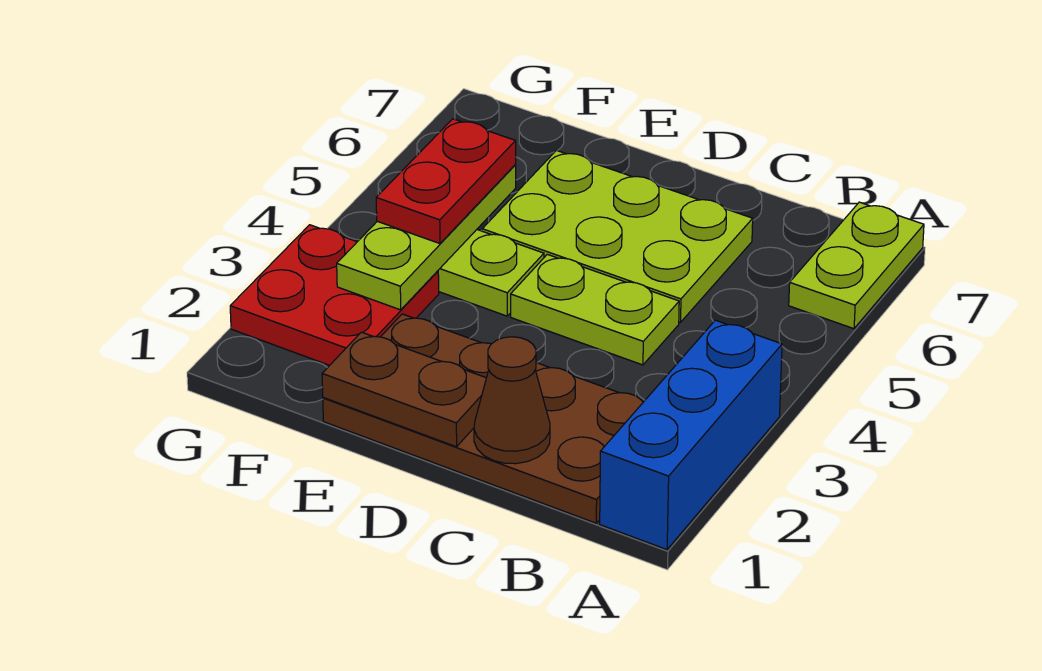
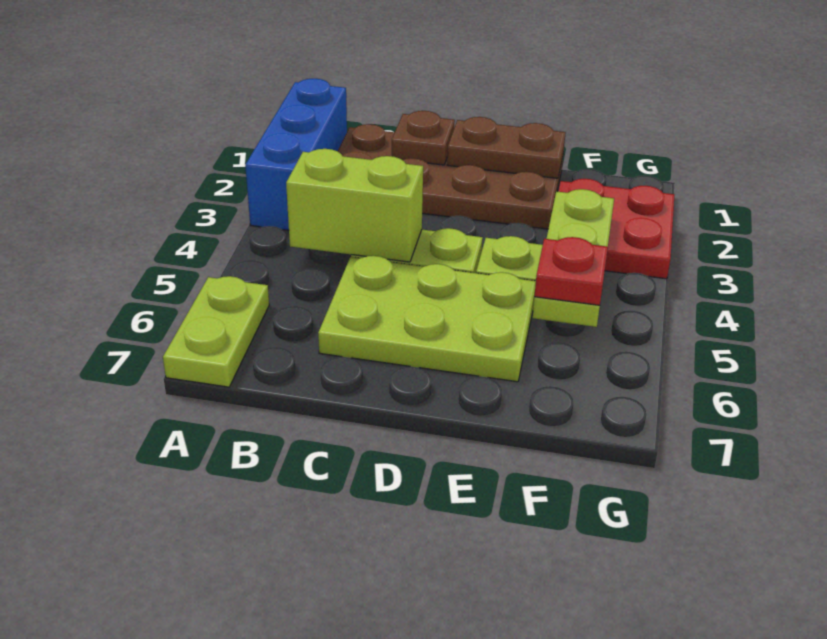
none -> lime brick B4:C4 level 2
brown cone C1 level 2 -> brown plate C1 level 2
red plate F4:F5 level 3 -> red plate F5 level 3

